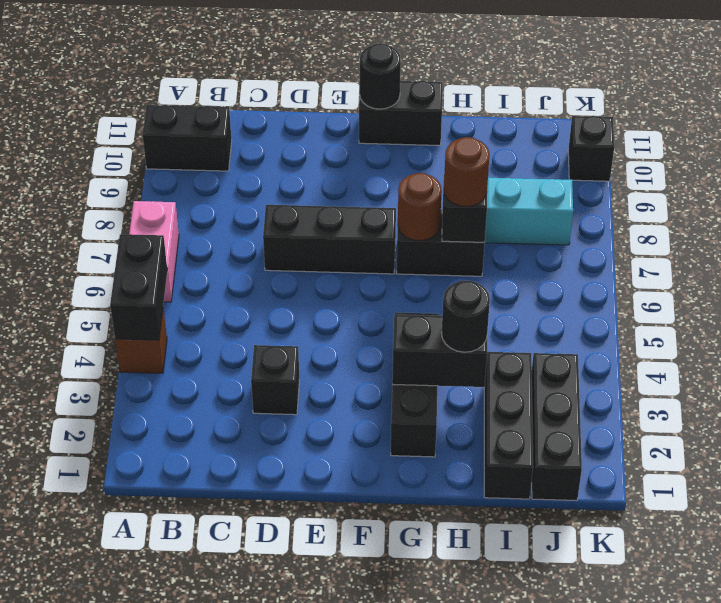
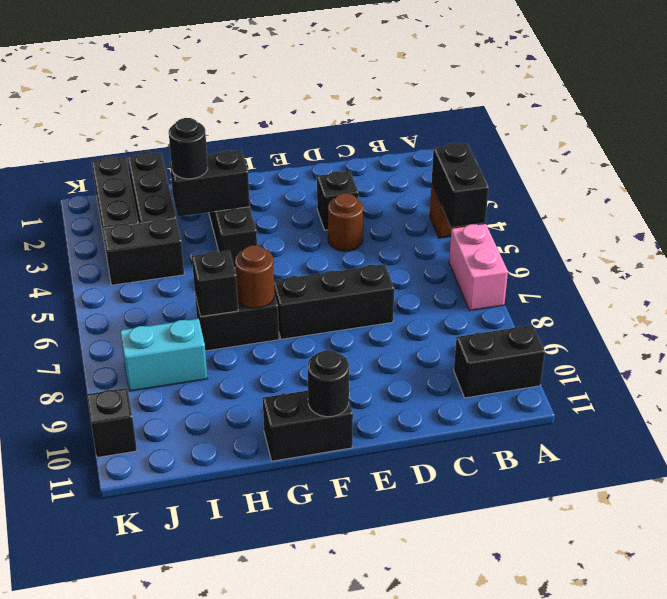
brown round brick H7 level 3 -> brown round brick D4 level 1
none -> black brick I4:J4 level 1

